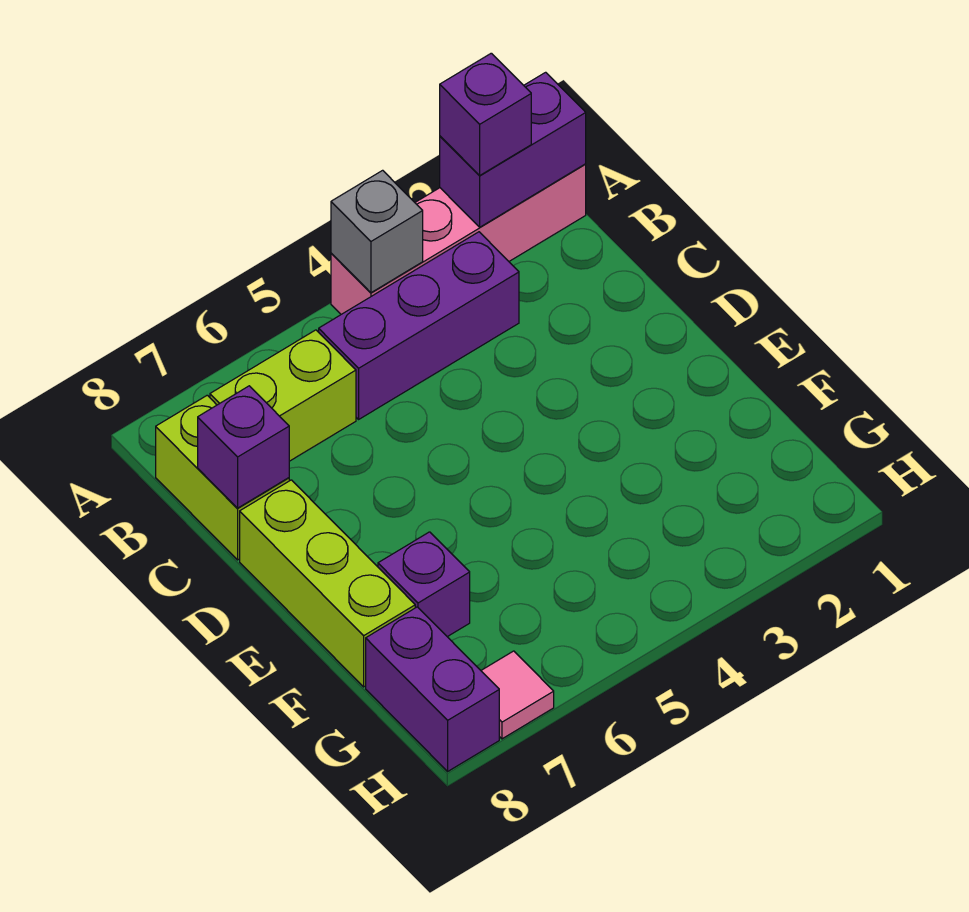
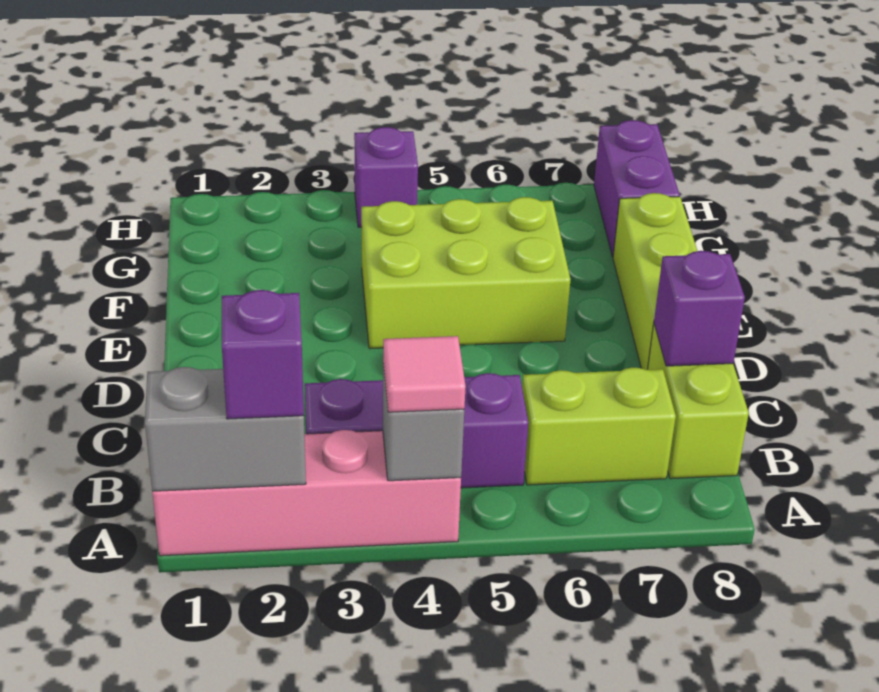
purple brick A1:A2 level 2 -> grey brick A1:A2 level 2
none -> lime brick E4:F6 level 1
purple brick F7 level 1 -> purple brick H4 level 1
pink tile H7 level 1 -> pink tile A4 level 3

